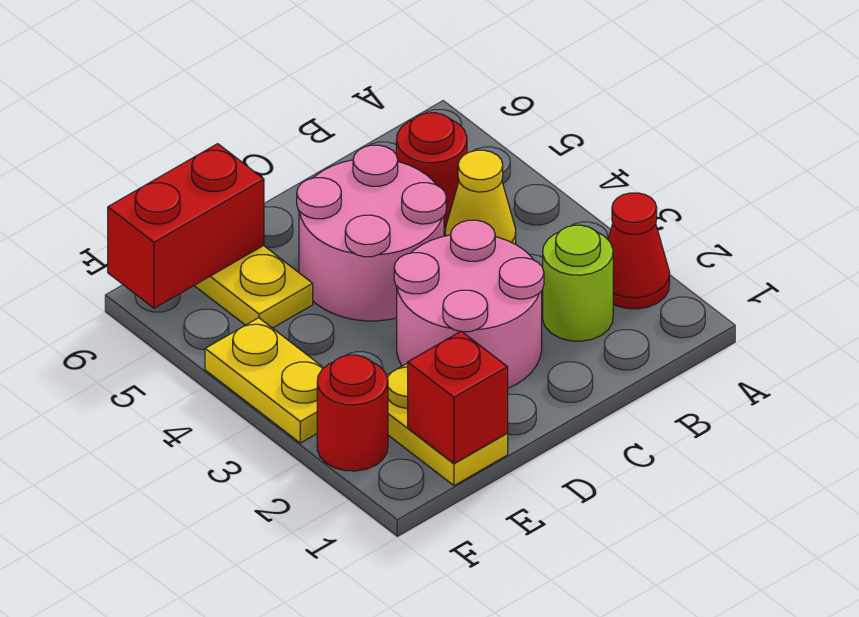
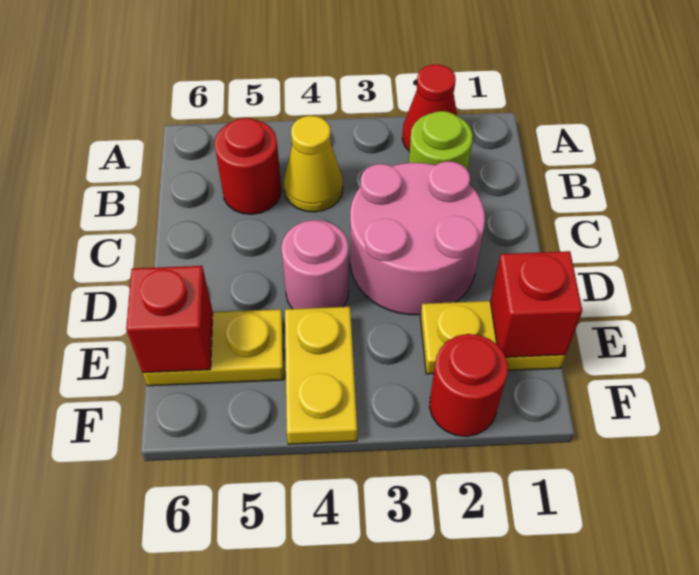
pink round brick C4:D5 level 1 -> pink round brick D4 level 1
red brick E6:F6 level 2 -> red brick E6 level 2
yellow plate F3:F4 level 1 -> yellow plate E4:F4 level 1

